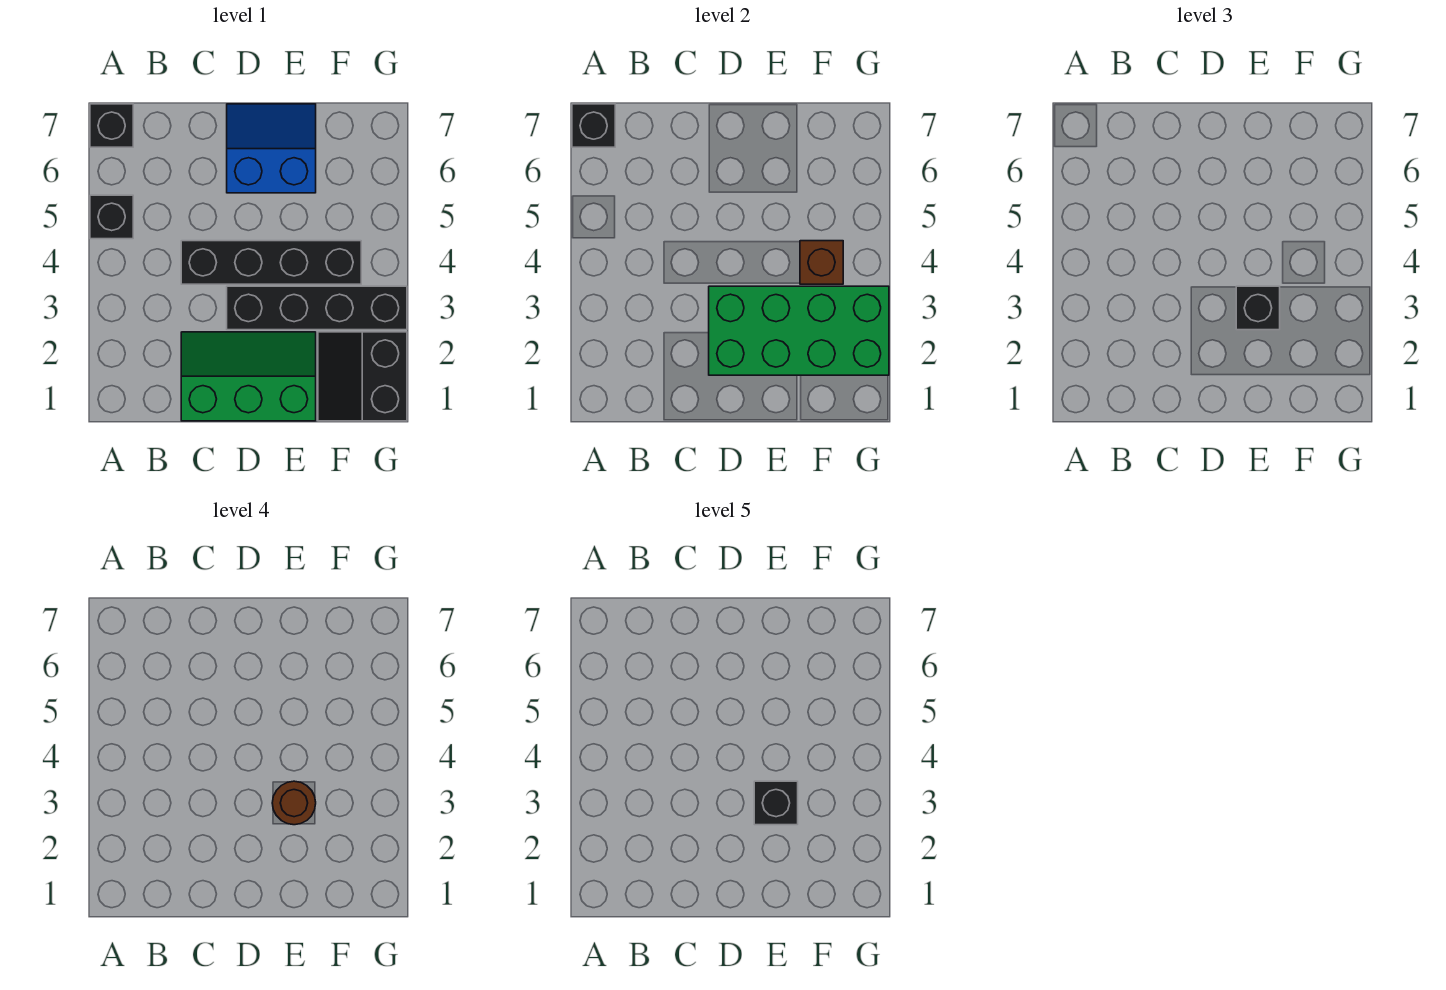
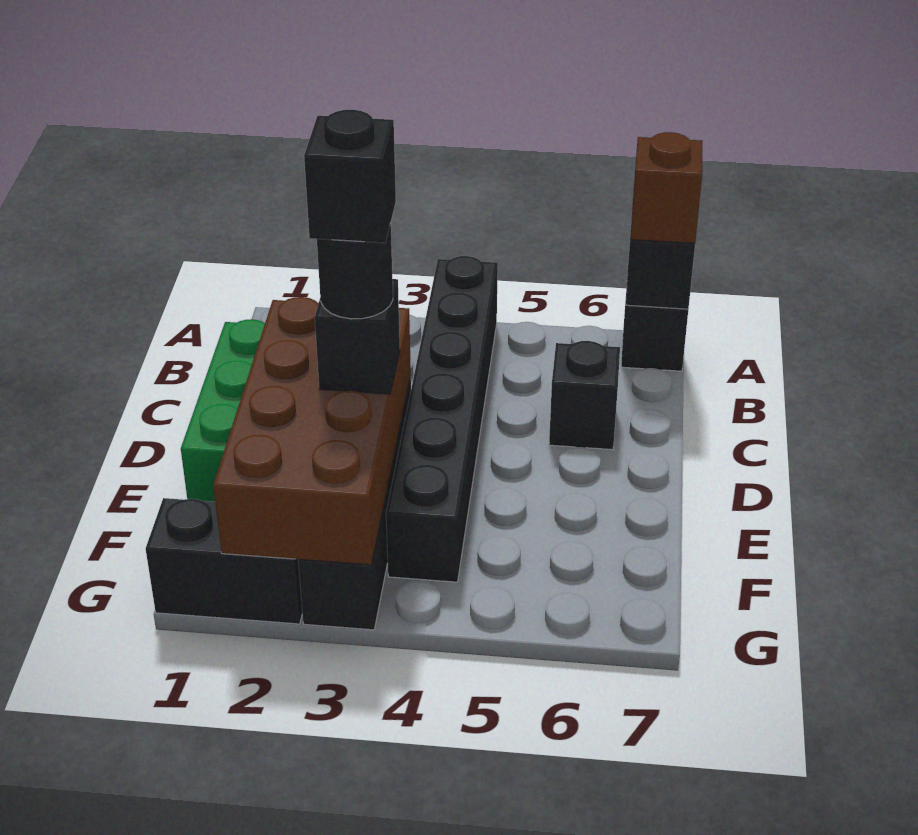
black brick A5 level 1 -> black brick C6 level 1
black brick C4:F4 level 1 -> black brick A4:F4 level 1
green brick D2:G3 level 2 -> brown brick D2:G3 level 2
blue slope D6:E7 level 1 top 6 -> none
brown round brick E3 level 4 -> black round brick E3 level 4
brown brick F4 level 2 -> brown brick A7 level 3

